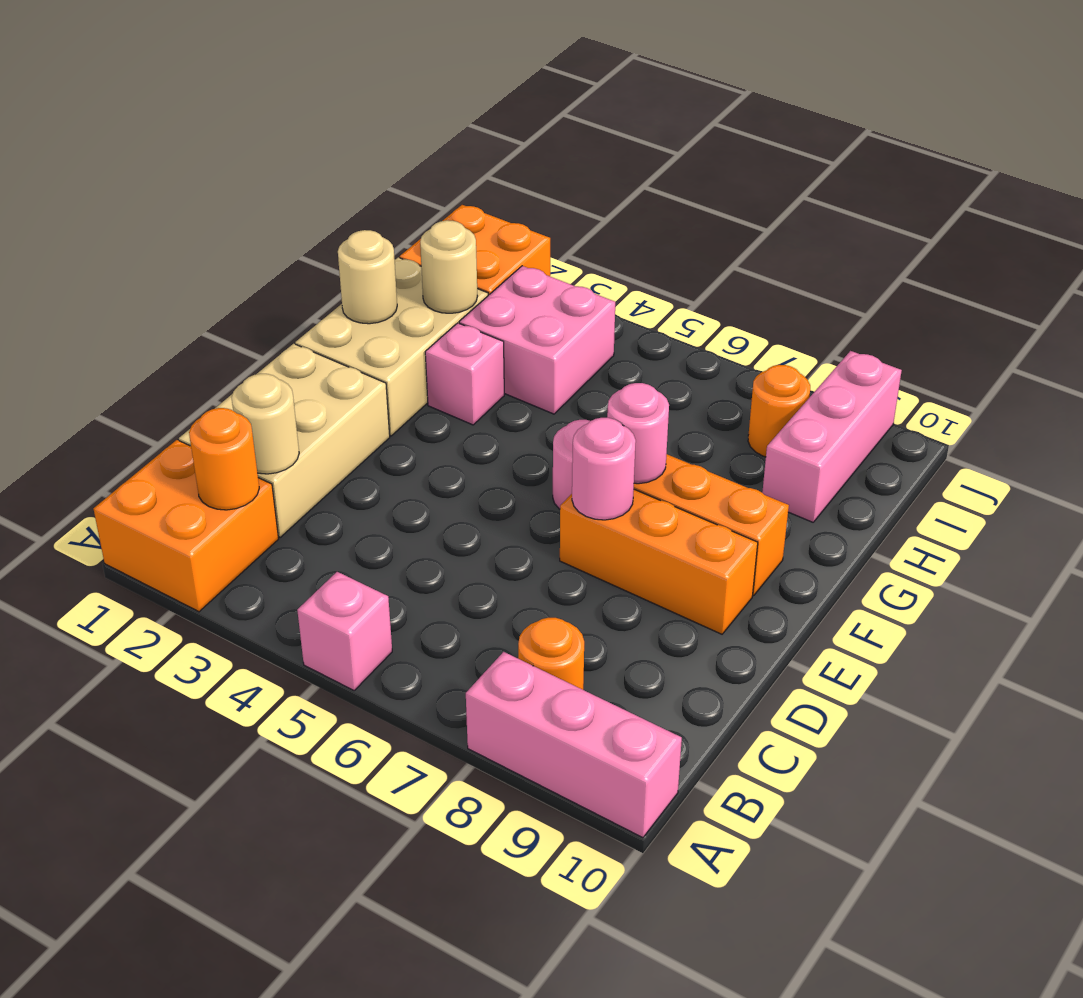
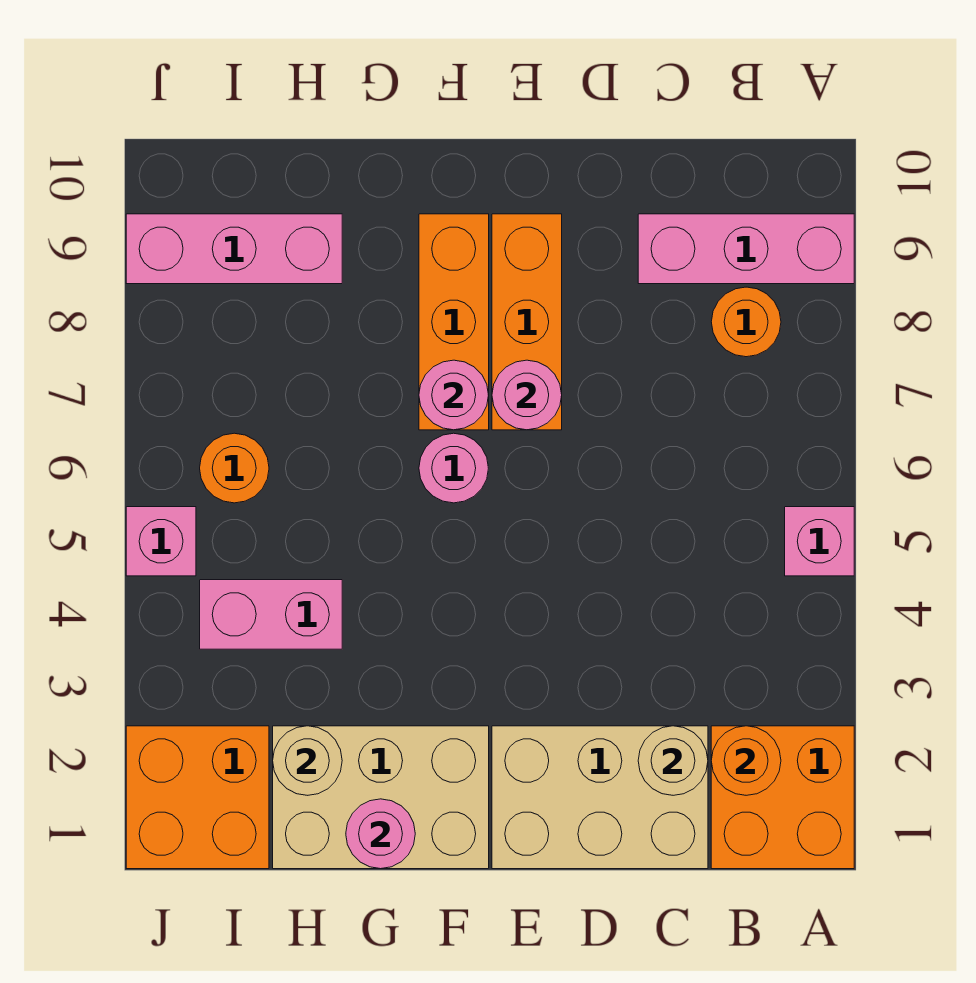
pink brick A8:A10 level 1 -> pink brick A9:C9 level 1
tan round brick G1 level 2 -> pink round brick G1 level 2
pink brick G3 level 1 -> pink brick J5 level 1
pink brick H3:I4 level 1 -> pink brick H4:I4 level 1
orange round brick I8 level 1 -> orange round brick I6 level 1

